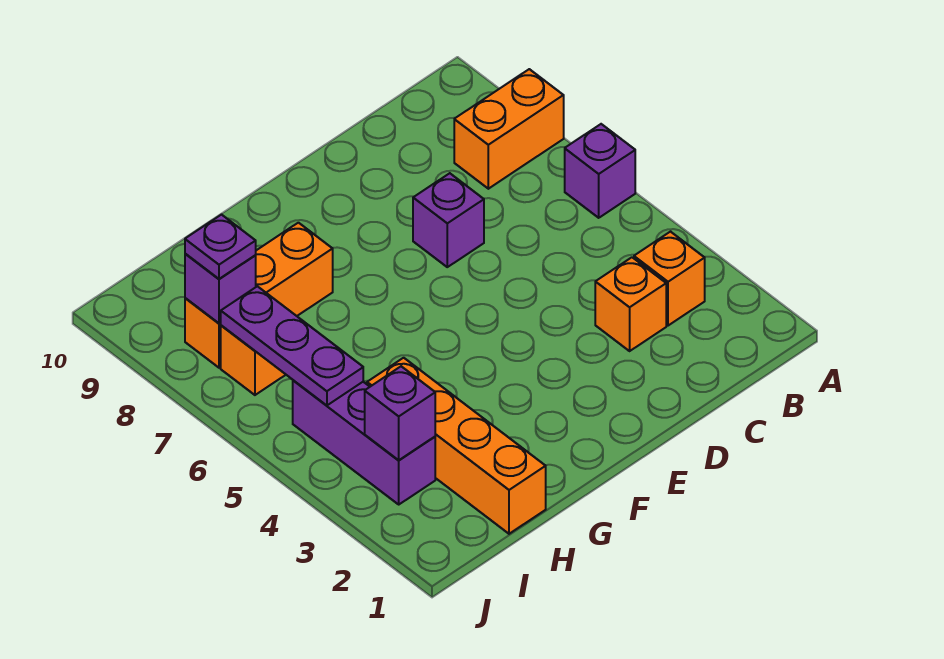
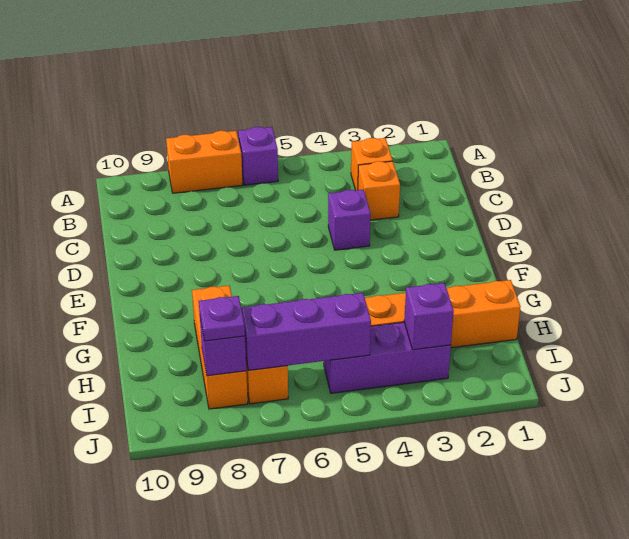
orange brick A8:B8 level 1 -> orange brick A7:A8 level 1
purple brick D7 level 1 -> purple brick D4 level 1
purple plate I5:I7 level 2 -> purple brick I5:I7 level 2

